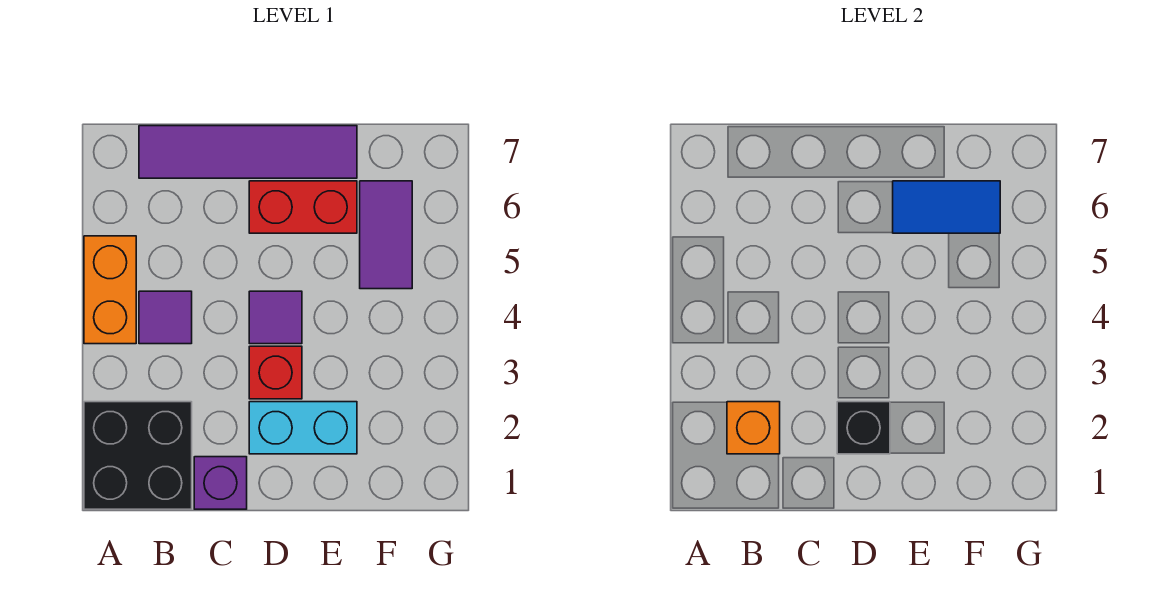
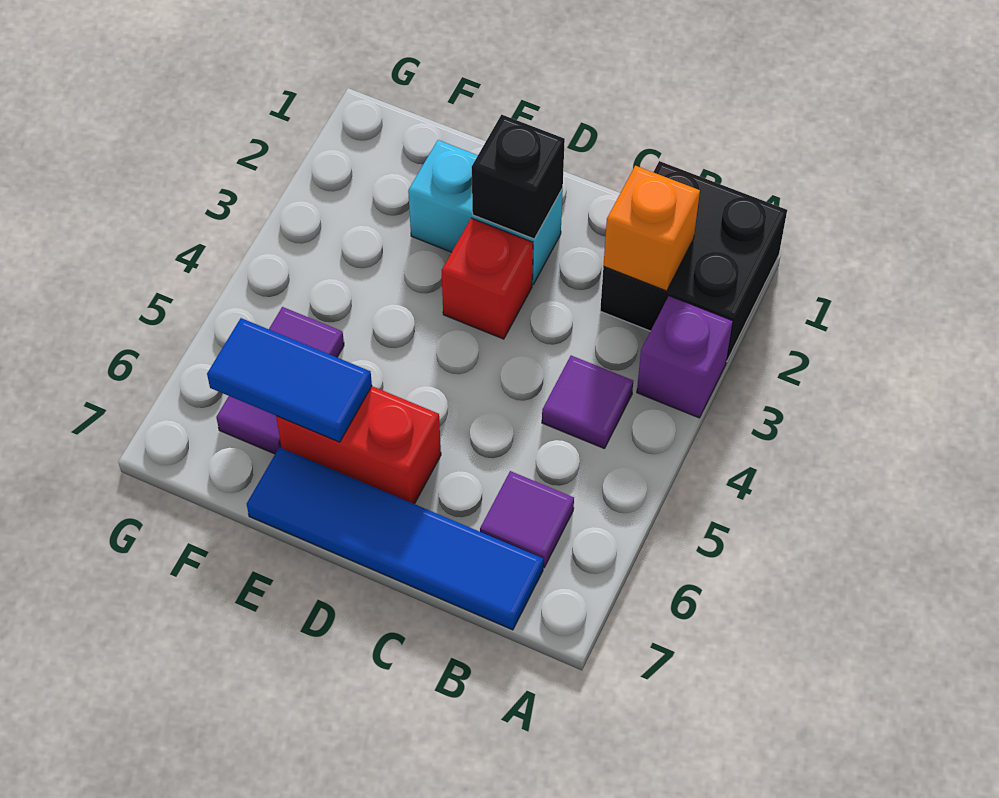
orange brick A4:A5 level 1 -> none
purple tile B7:E7 level 1 -> blue tile B7:E7 level 1
purple brick C1 level 1 -> purple brick A3 level 1
purple tile D4 level 1 -> purple tile B6 level 1

